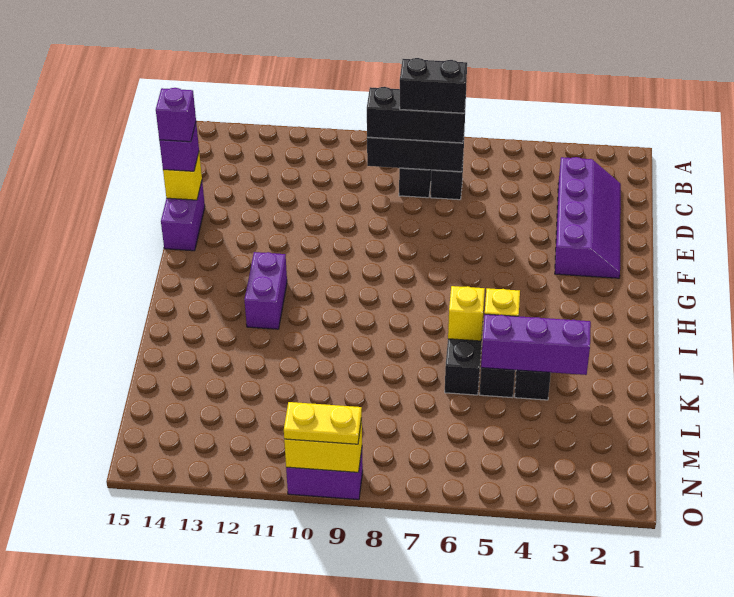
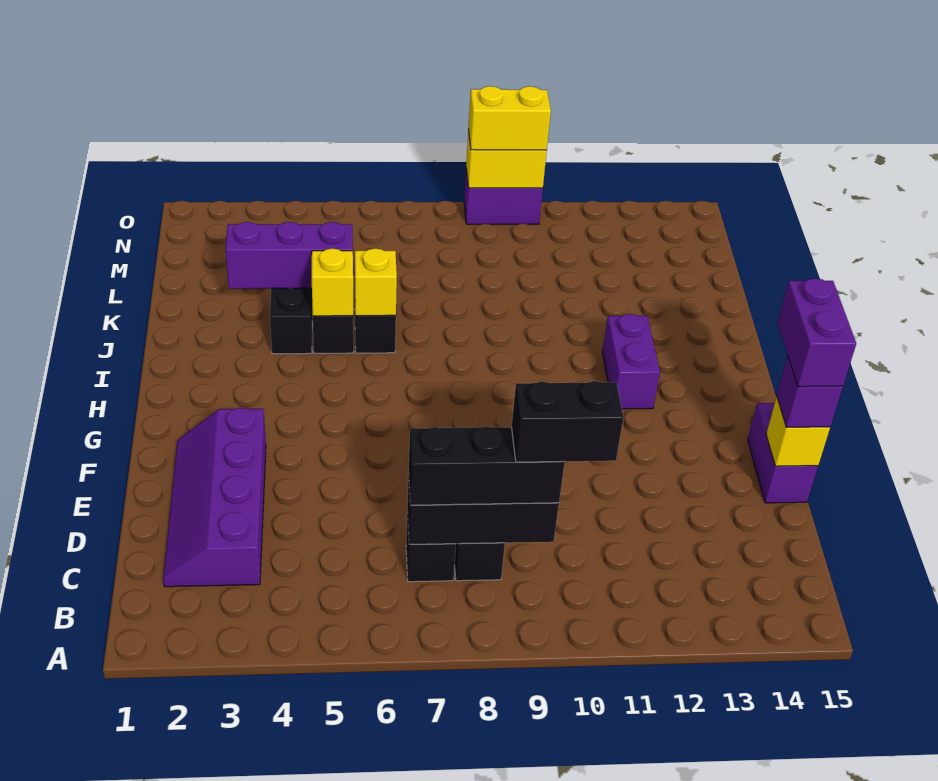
black brick C7:C8 level 4 -> black brick C9:C10 level 4
purple brick E15 level 4 -> purple brick E15:F15 level 4
yellow plate O9:O10 level 3 -> yellow brick O9:O10 level 3

